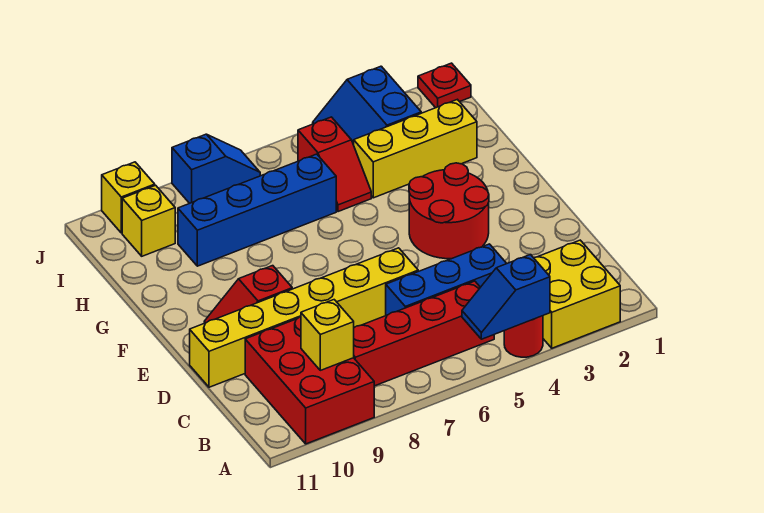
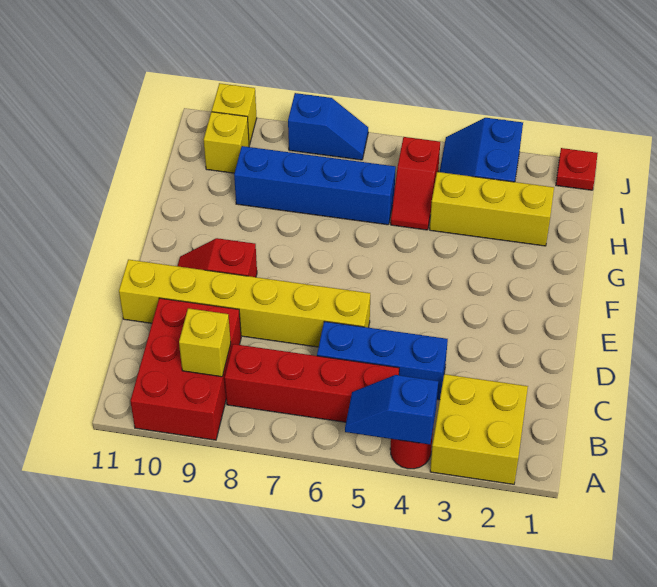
red round brick E3:F4 level 1 -> none

